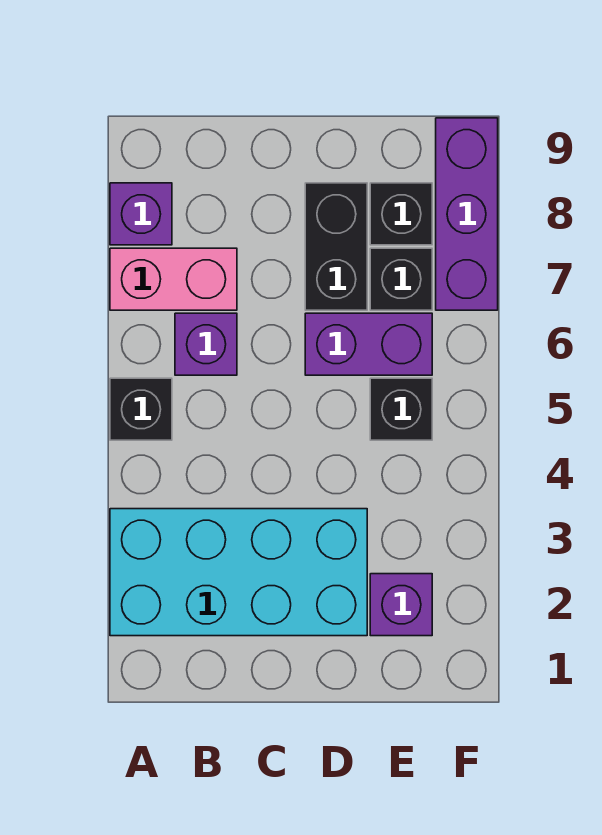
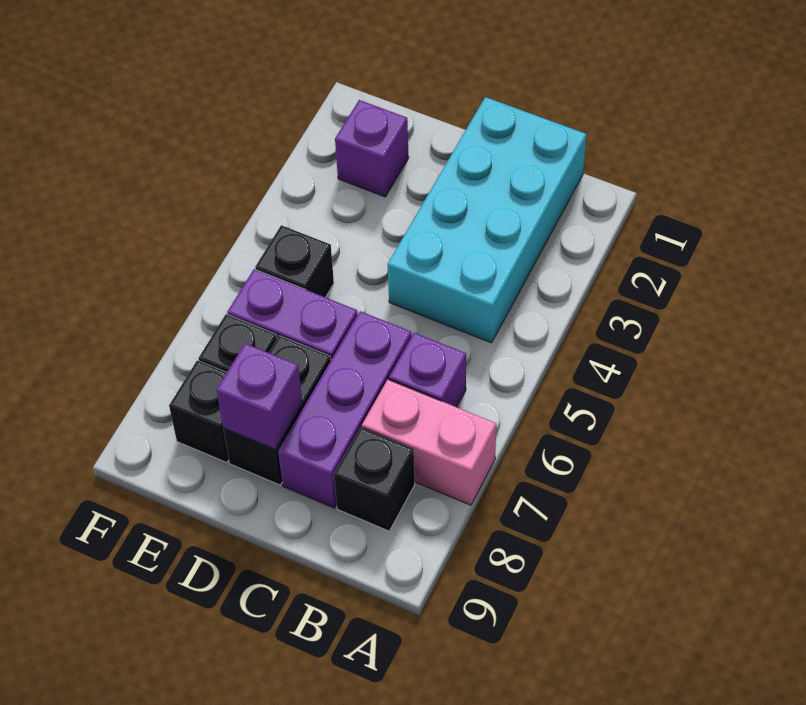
cyan brick A2:D3 level 1 -> cyan brick B1:C4 level 1
black brick A5 level 1 -> black brick B8 level 1
purple brick A8 level 1 -> purple brick D8 level 2
purple brick F7:F9 level 1 -> purple brick C6:C8 level 1

